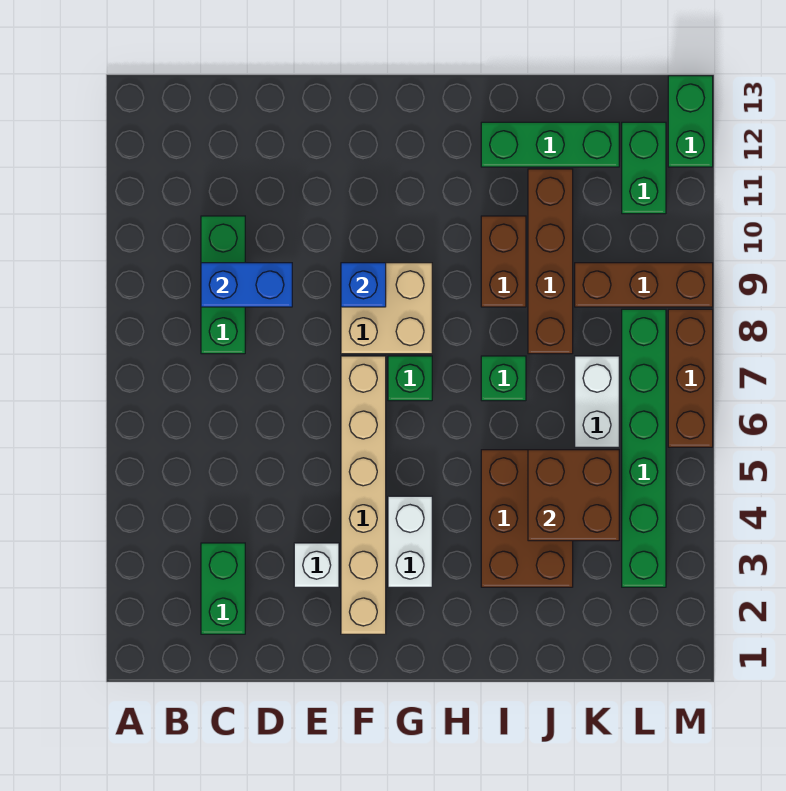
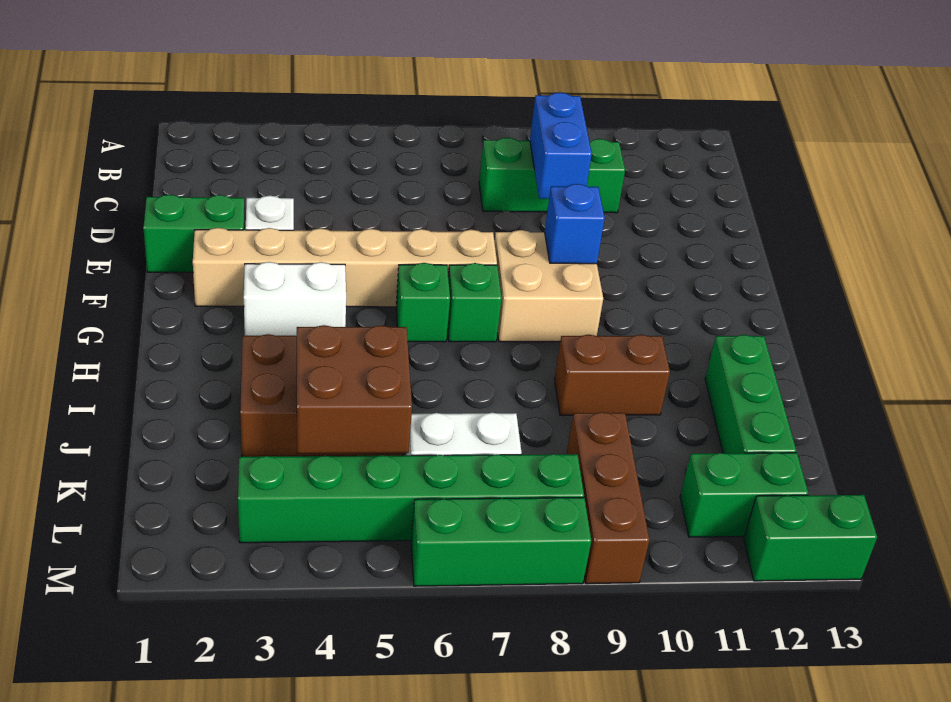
green brick C2:C3 level 1 -> green brick E1:E2 level 1
green brick I7 level 1 -> green brick G6 level 1
brown brick J8:J11 level 1 -> none
brown brick M6:M8 level 1 -> green brick M6:M8 level 1

